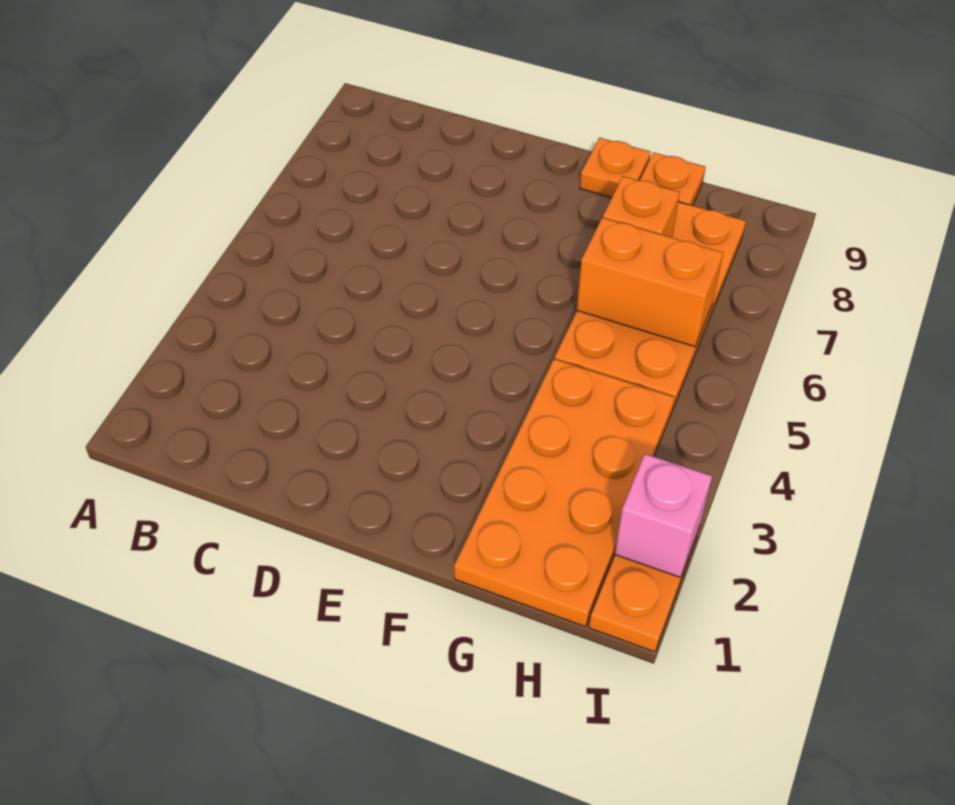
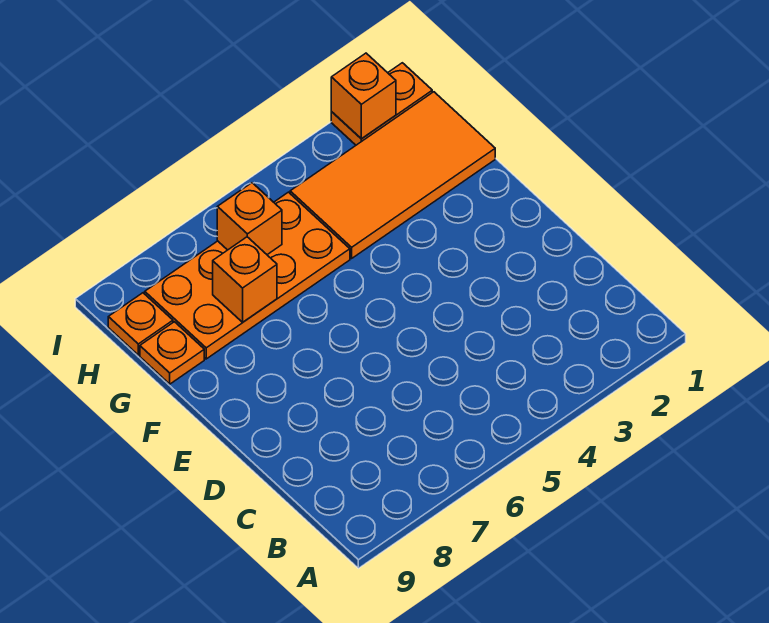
orange plate F9 level 1 -> orange plate H9 level 1
orange plate G1:H4 level 1 -> orange tile G1:H4 level 1
orange brick G6:H6 level 2 -> orange brick H6 level 2
pink brick I2 level 2 -> orange brick I2 level 2

